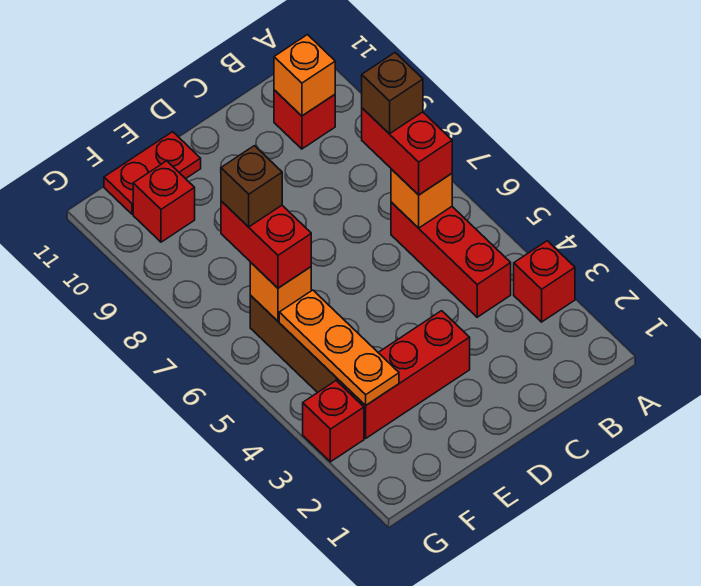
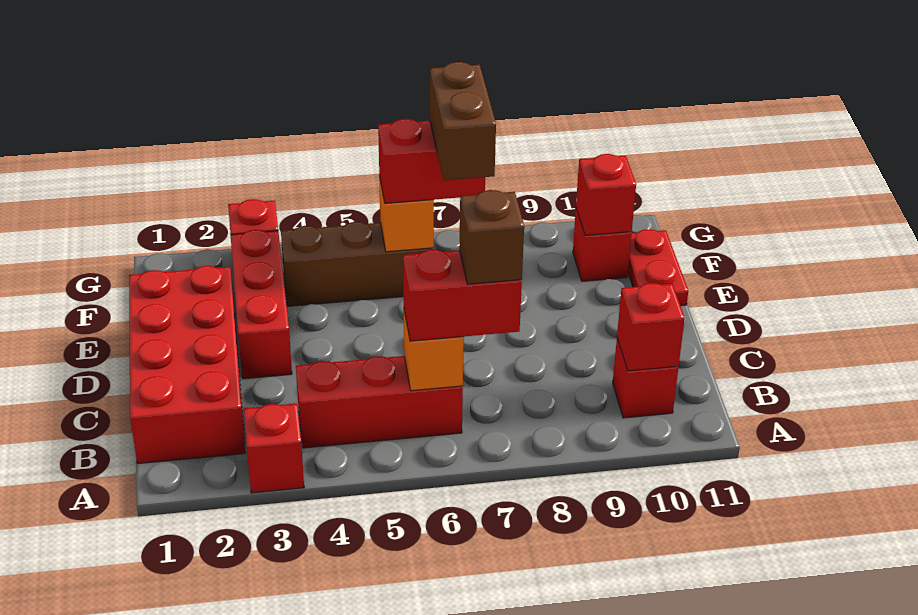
none -> red brick B1:E2 level 1
orange brick B10 level 2 -> red brick B10 level 2
orange plate F3:F5 level 2 -> none
brown brick F7 level 4 -> brown brick E7:F7 level 4
none -> red brick F10 level 2

